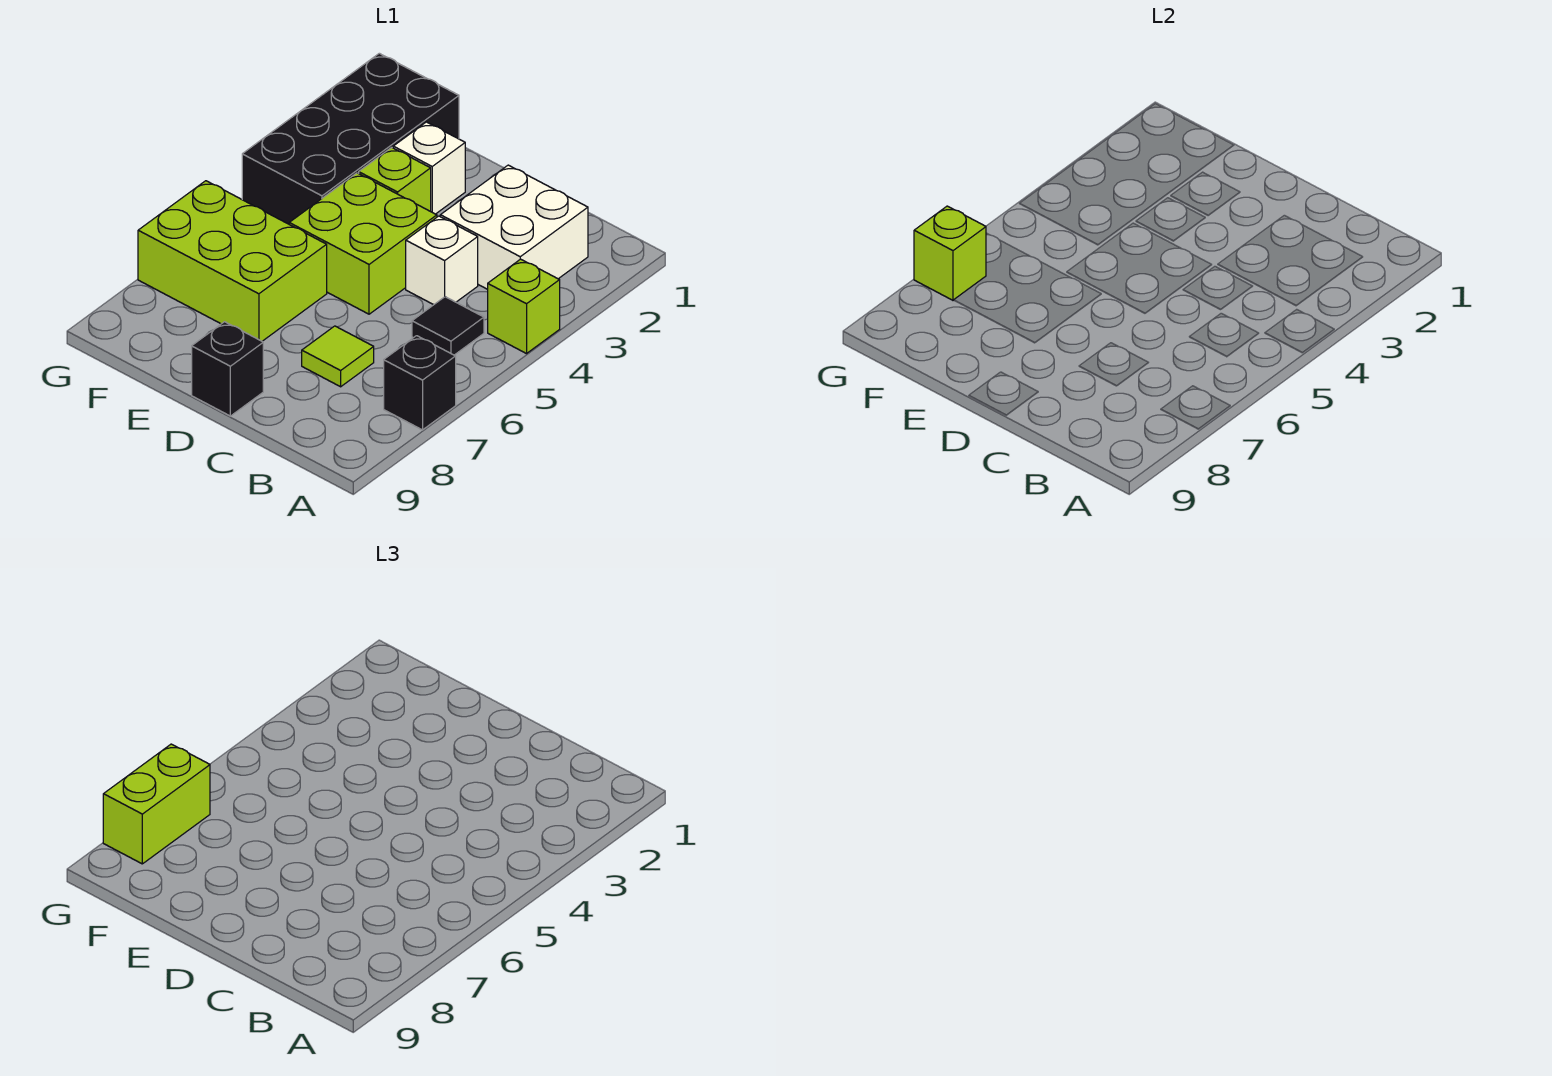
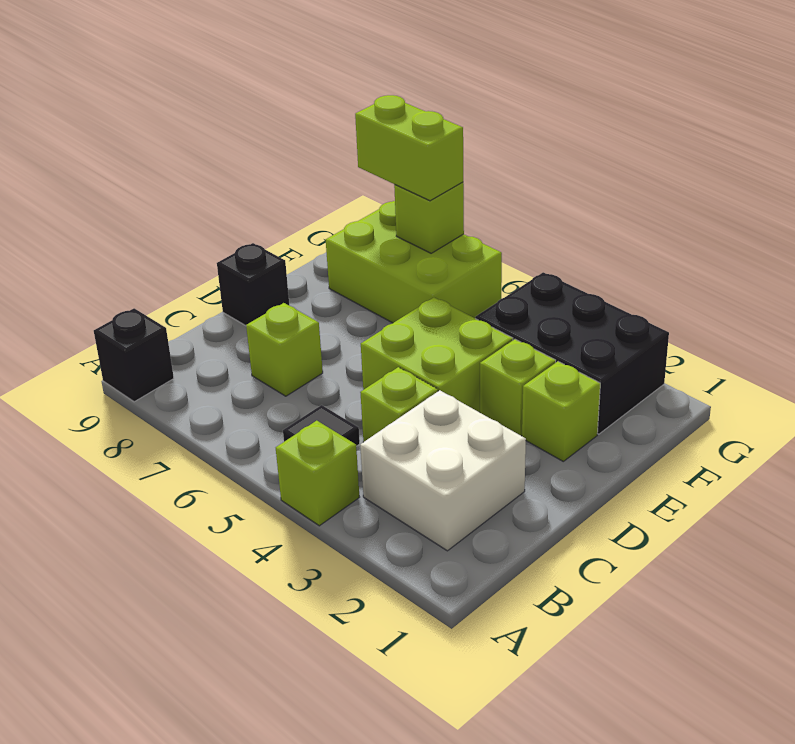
black brick A7 level 1 -> black brick A9 level 1
white brick C4 level 1 -> lime brick C4 level 1
lime tile C7 level 1 -> lime brick C7 level 1
white brick E2 level 1 -> lime brick E2 level 1
lime brick E6:G7 level 1 -> lime brick F6:G8 level 1
black brick F1:G4 level 1 -> black brick F2:G4 level 1

